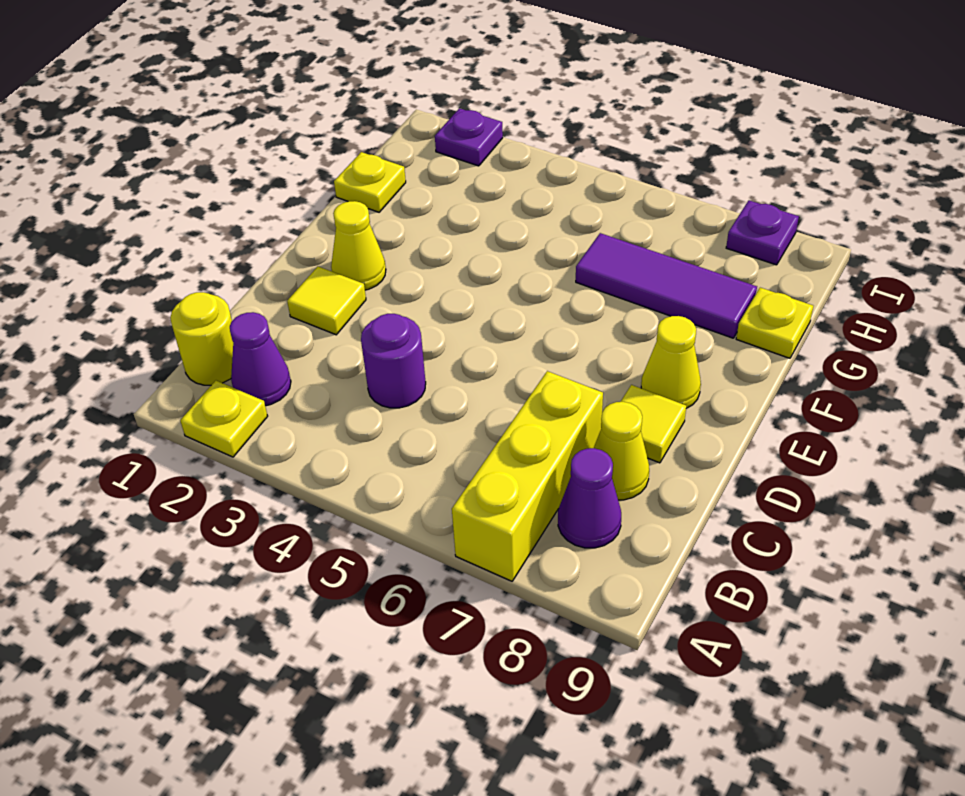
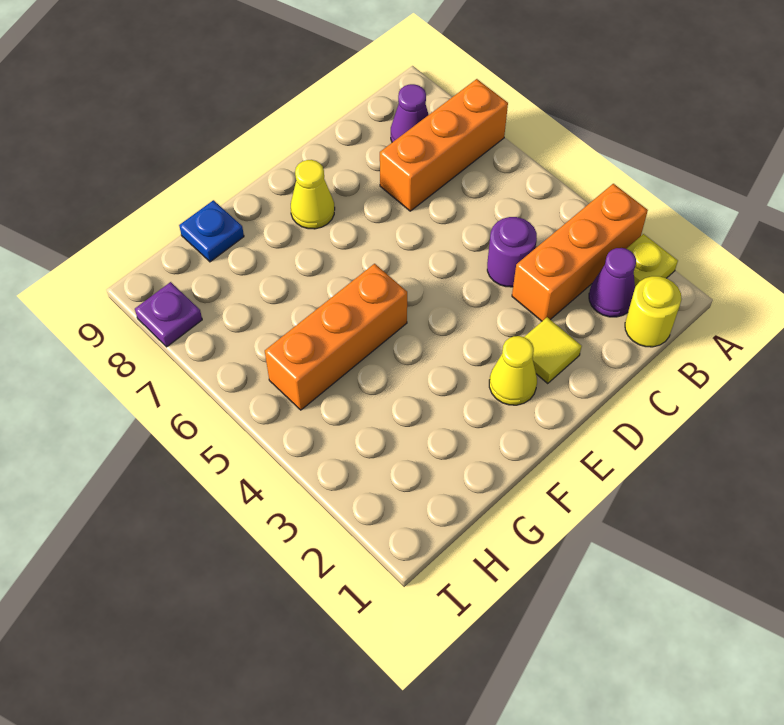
none -> orange brick A3:C3 level 1
yellow brick A7:C7 level 1 -> orange brick A7:C7 level 1
yellow cone C8 level 1 -> none
yellow tile D8 level 1 -> none
none -> orange brick F5:H5 level 1
yellow plate G1 level 1 -> none
purple tile G6:G8 level 1 -> none
yellow plate G9 level 1 -> blue plate G9 level 1
purple plate I2 level 1 -> none

